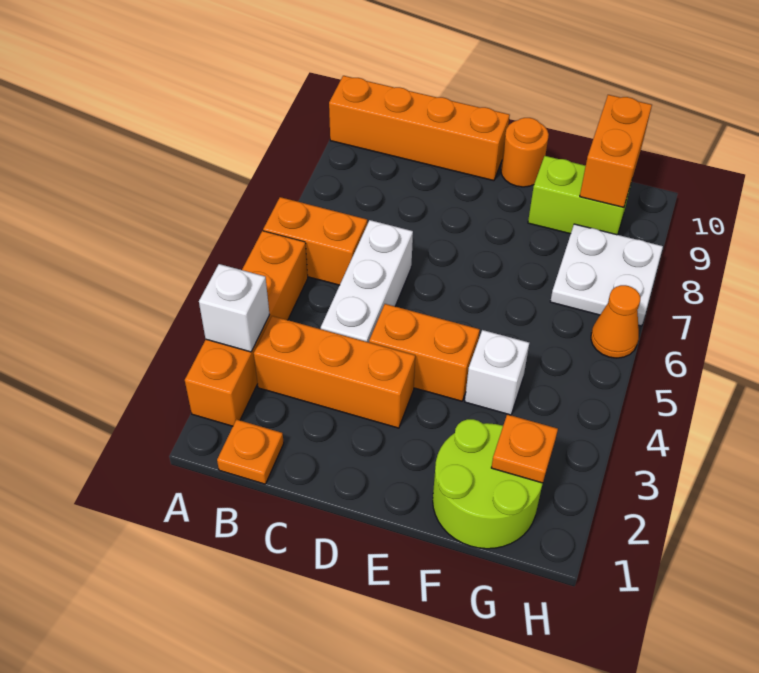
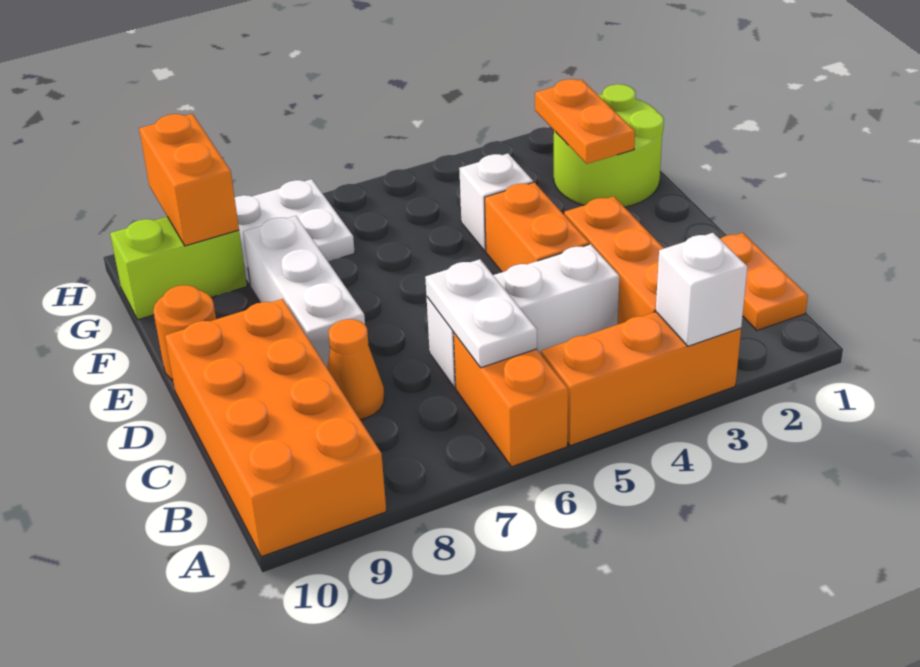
orange brick A2:A5 level 1 -> orange brick A3:A5 level 1
orange brick A10:D10 level 1 -> orange brick A9:D10 level 1
orange plate B1 level 1 -> orange plate B1:C1 level 1
none -> white plate B6:C6 level 2
none -> white brick D8:F8 level 1
lime brick F9:G9 level 1 -> lime brick G9:G10 level 1
orange plate G2 level 2 -> orange plate F2:G2 level 2
orange brick G9:G10 level 2 -> orange brick G9:H9 level 2
orange cone H6 level 1 -> orange cone C8 level 1

